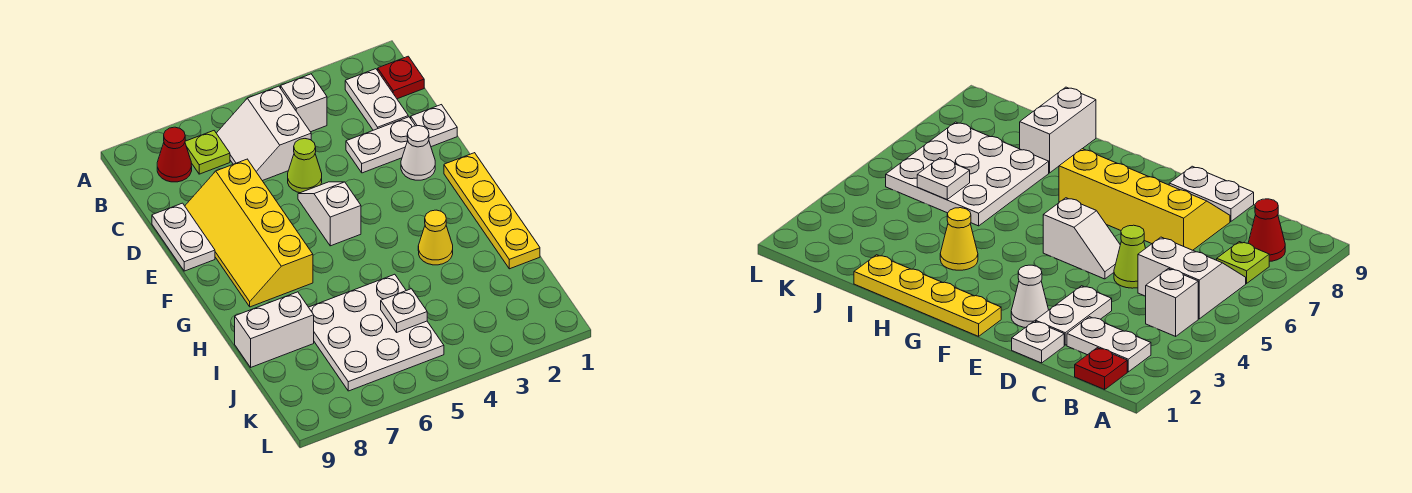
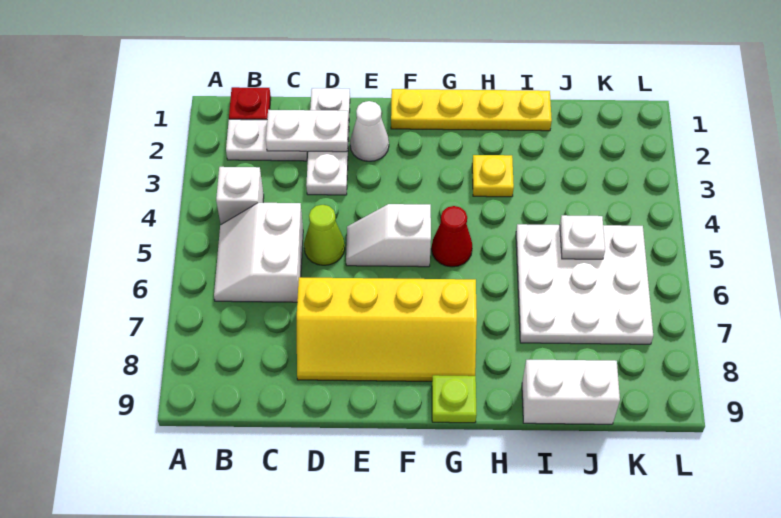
white slope B5:C6 level 1 top 5 -> white slope B5:C6 level 1 top C
lime plate B7 level 1 -> lime plate G9 level 1
red cone B8 level 1 -> red cone G5 level 1
white plate D9:E9 level 1 -> white plate C2:D2 level 2
yellow cone H3 level 1 -> yellow plate H3 level 1
white brick I8:I9 level 1 -> white brick I9:J9 level 1

